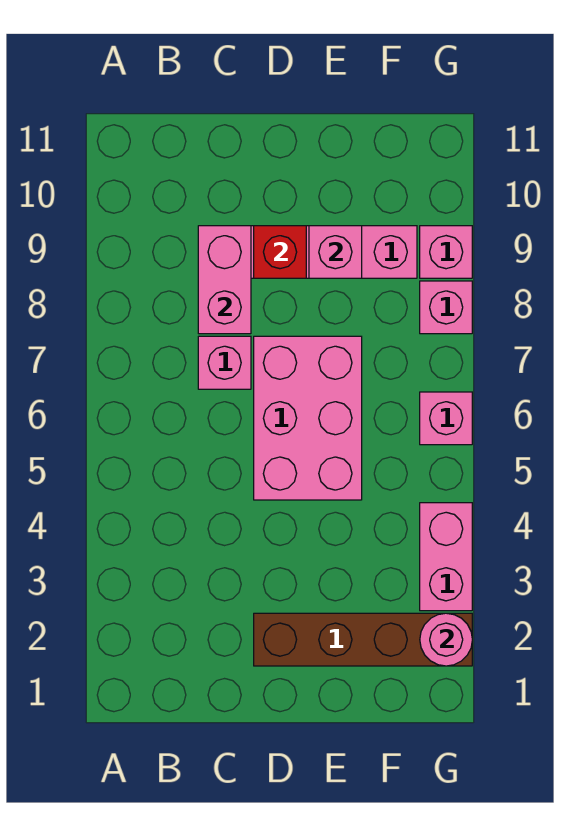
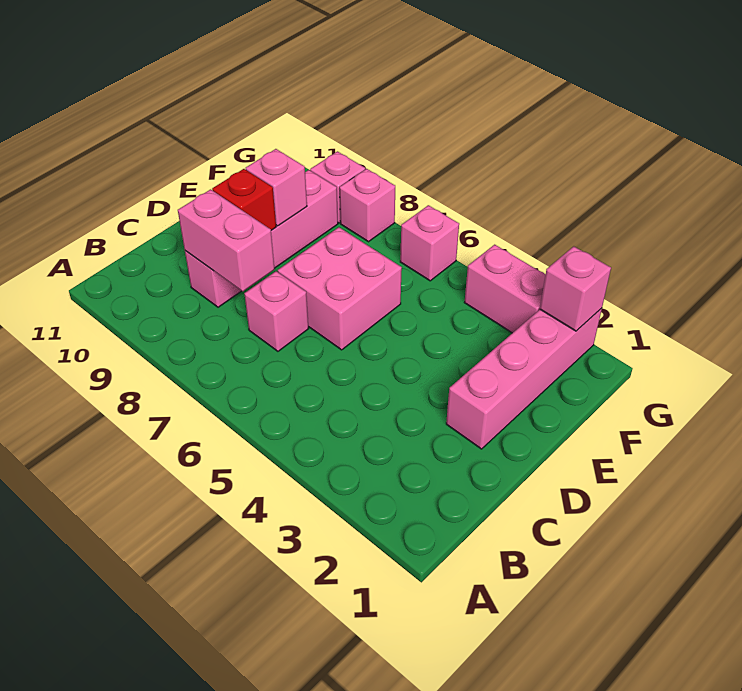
brown brick D2:G2 level 1 -> pink brick D2:G2 level 1
pink brick D5:E7 level 1 -> pink brick D6:E7 level 1
pink round brick G2 level 2 -> pink brick G2 level 2

